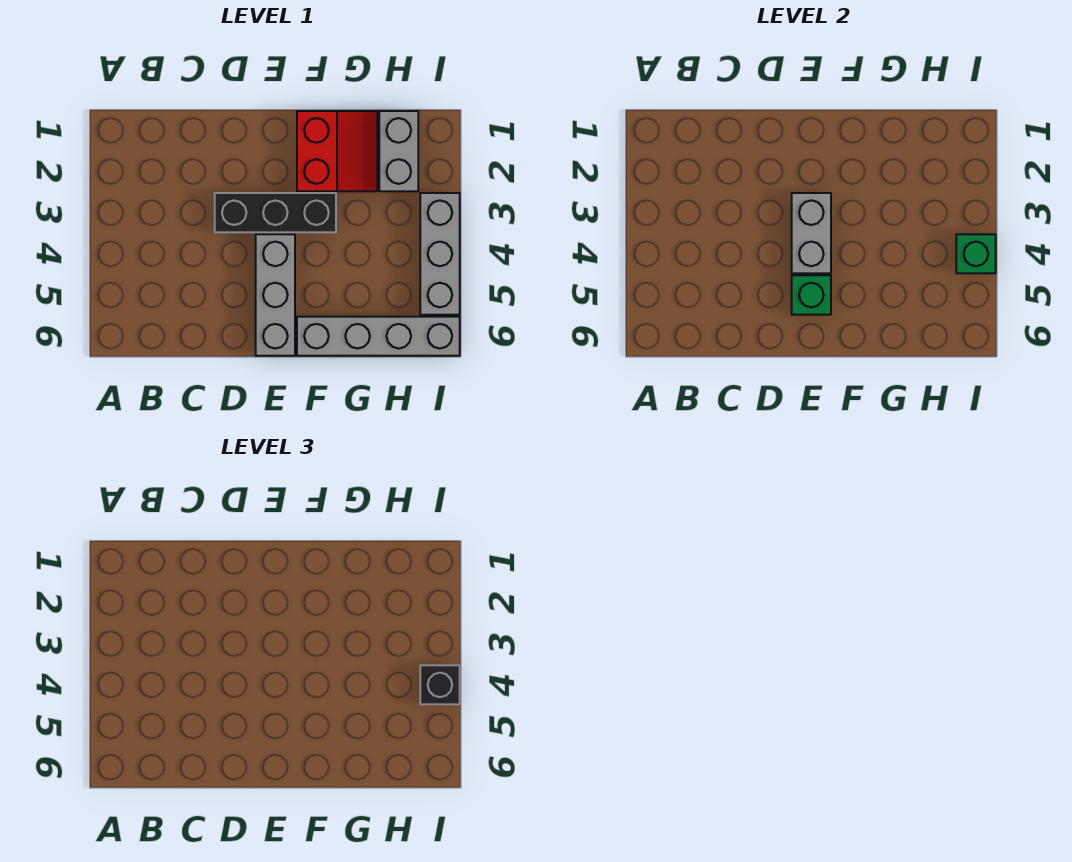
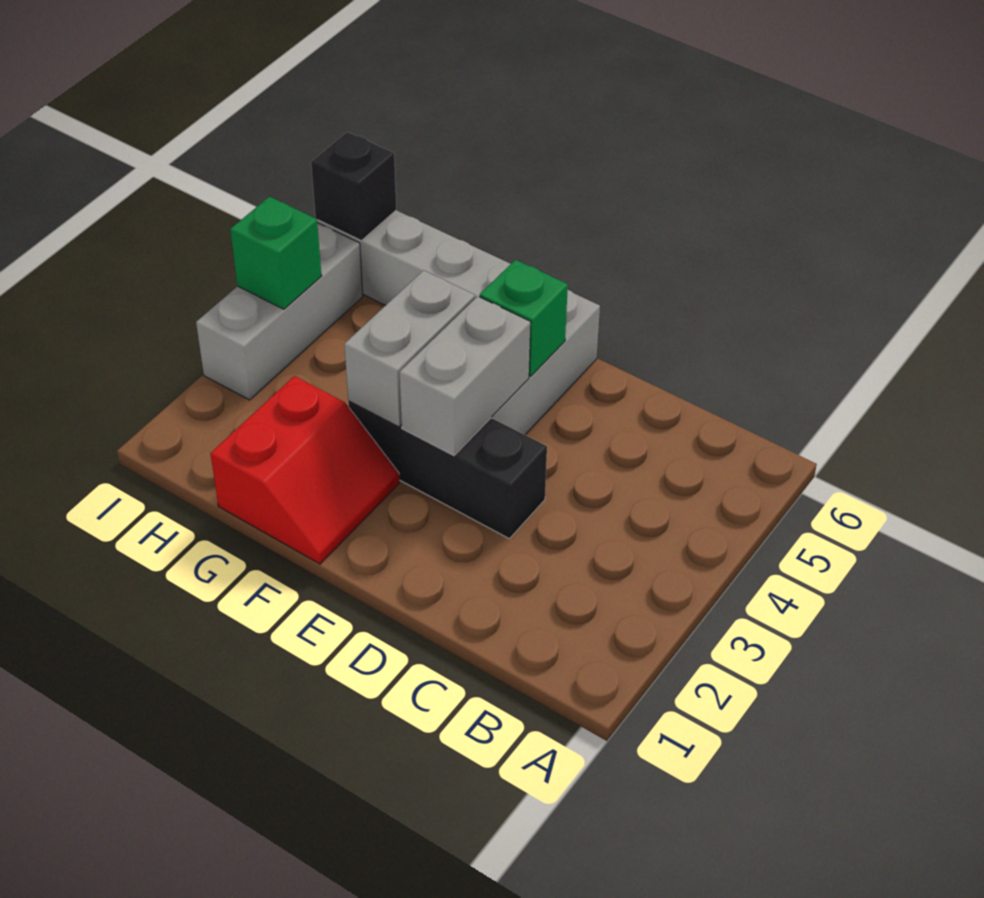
red slope F1:G2 level 1 top F -> red slope F1:G2 level 1 top G
grey brick H1:H2 level 1 -> grey brick F3:F4 level 2
black brick I4 level 3 -> black brick I6 level 2

